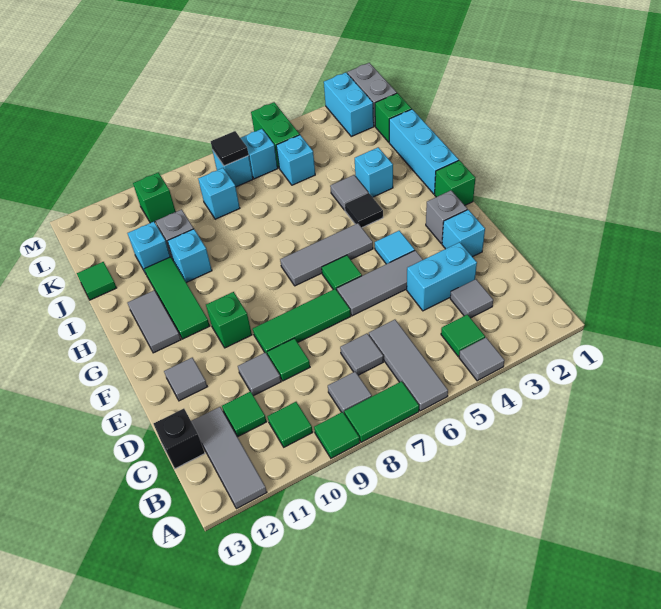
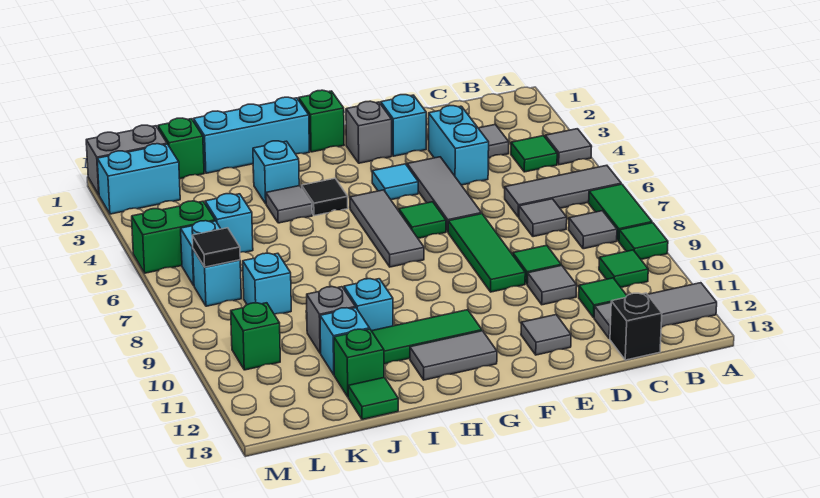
green brick F10 level 1 -> green brick J12 level 1

